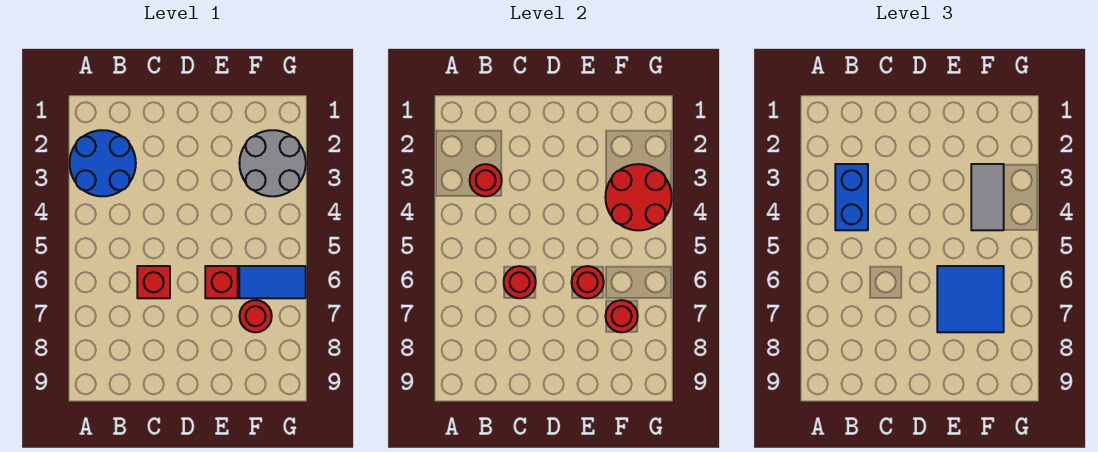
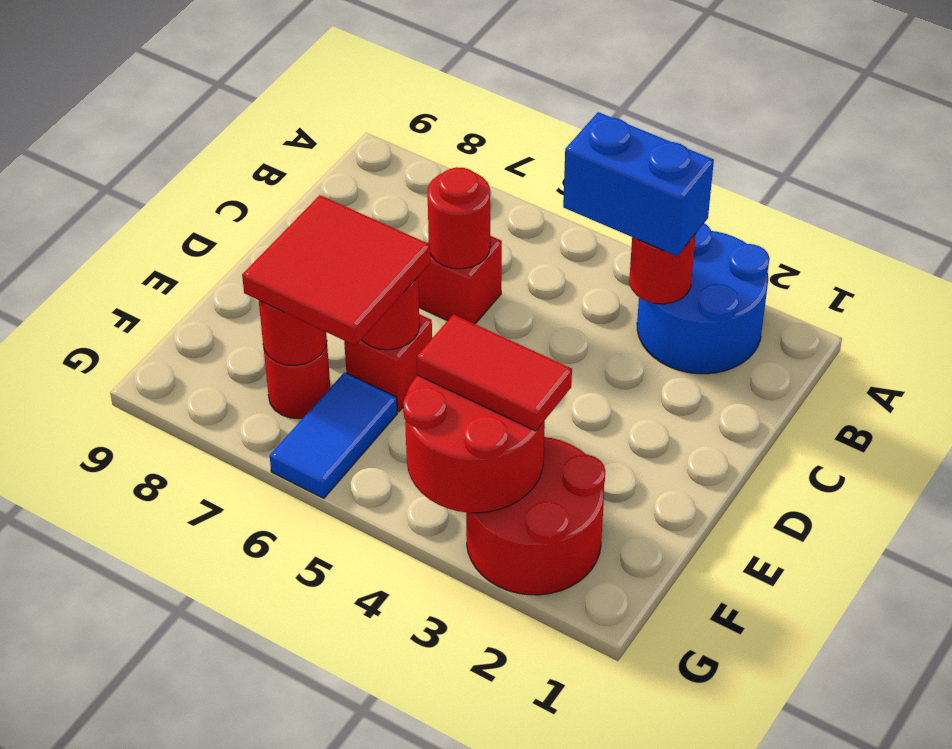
blue tile E6:F7 level 3 -> red tile E6:F7 level 3
grey round brick F2:G3 level 1 -> red round brick F2:G3 level 1
grey tile F3:F4 level 3 -> red tile F3:F4 level 3

